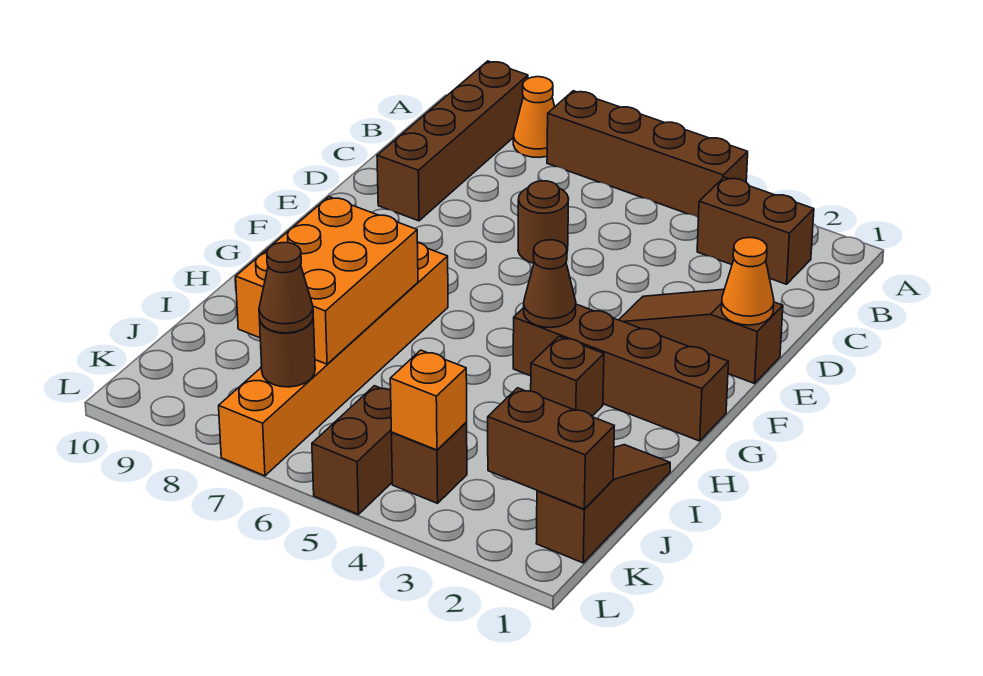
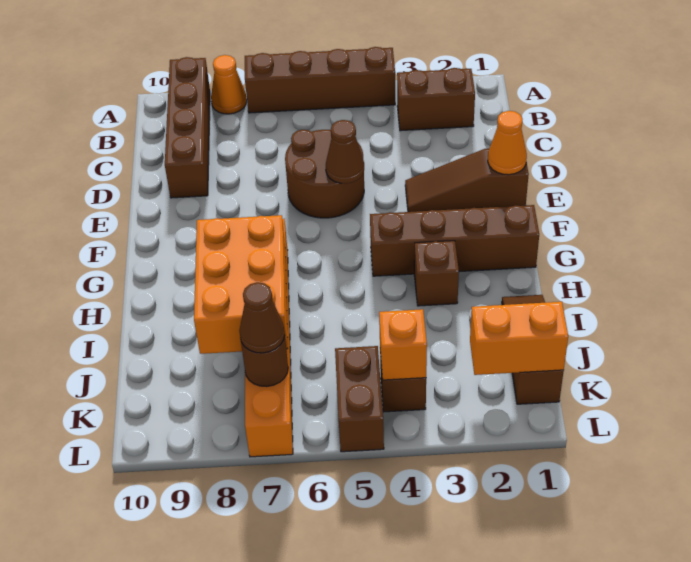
brown round brick D6 level 1 -> brown round brick D5:E6 level 1
brown cone G4 level 2 -> brown cone E5 level 2
brown brick K1:K2 level 2 -> orange brick K1:K2 level 2

